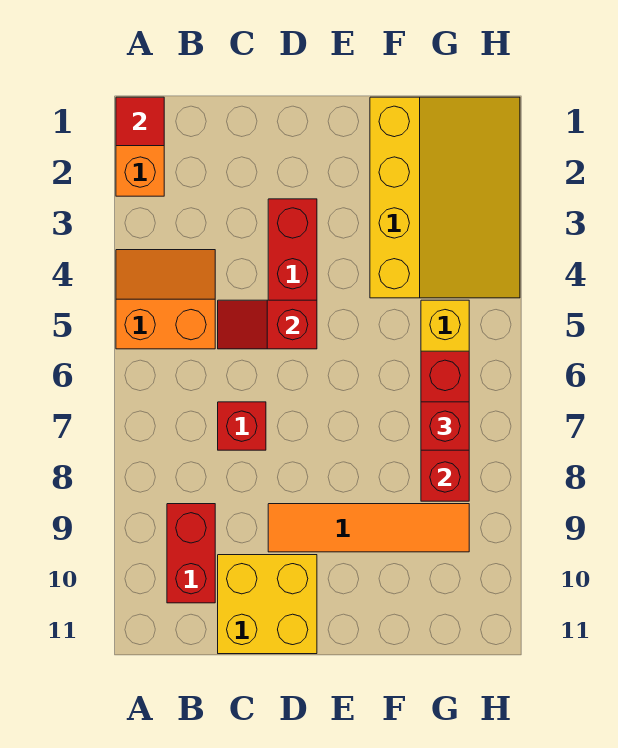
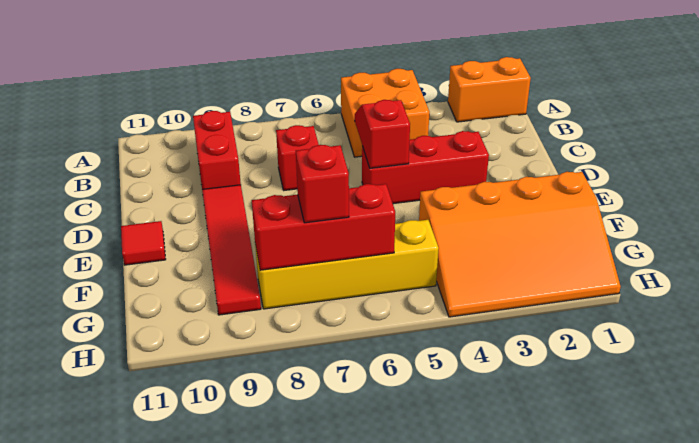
red tile A1 level 2 -> red tile E11 level 1
orange slope A4:B5 level 1 top 5 -> orange brick A4:B5 level 1
red brick B9:B10 level 1 -> red brick B9:C9 level 1
yellow brick C10:D11 level 1 -> none
orange tile D9:G9 level 1 -> red tile D9:G9 level 1
yellow slope F1:H4 level 1 top F -> orange slope F1:H4 level 1 top F

